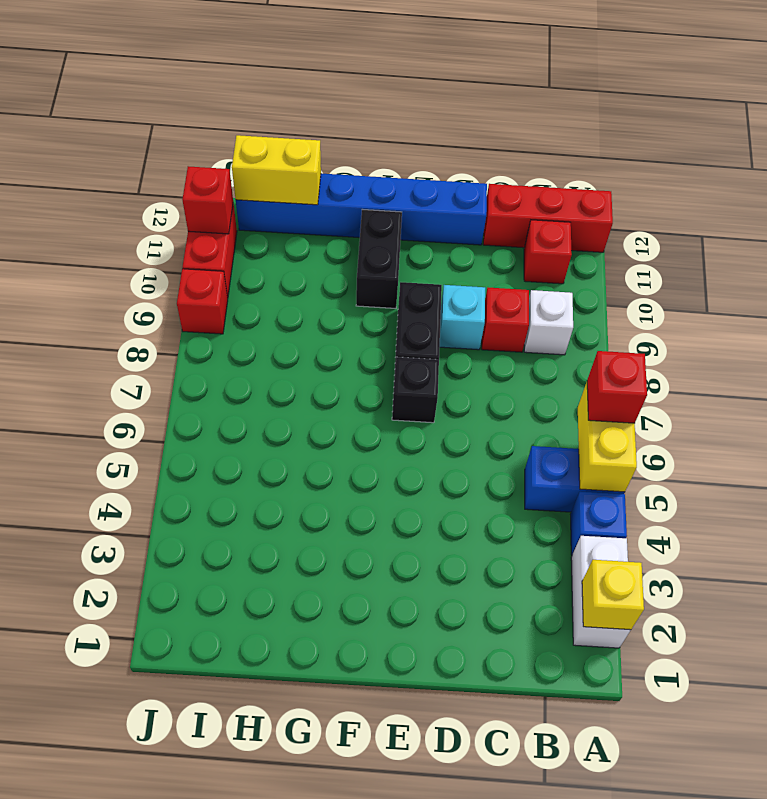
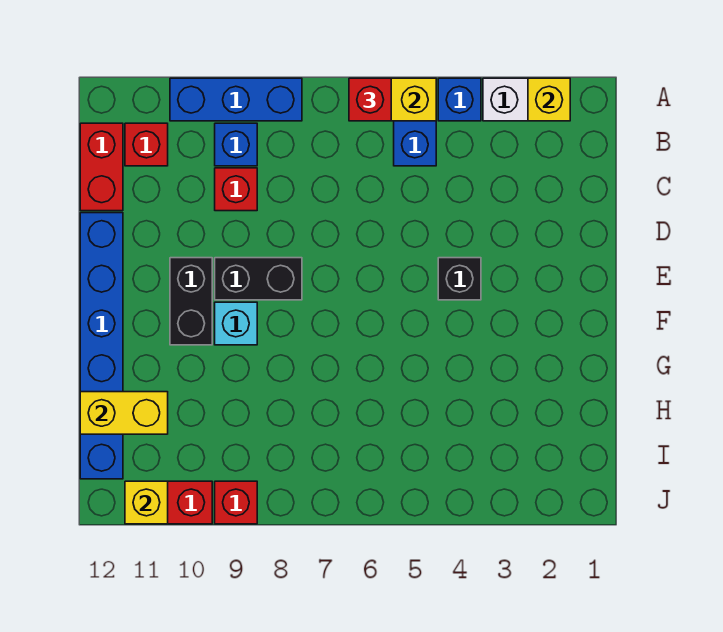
none -> blue brick A8:A10 level 1
red brick A12:C12 level 1 -> red brick B12:C12 level 1
white brick B9 level 1 -> blue brick B9 level 1
cyan brick D9 level 1 -> cyan brick F9 level 1
black brick E7 level 1 -> black brick E4 level 1
black brick F10:F11 level 1 -> black brick E10:F10 level 1
yellow brick H12:I12 level 2 -> yellow brick H11:H12 level 2
red brick J11 level 2 -> yellow brick J11 level 2

